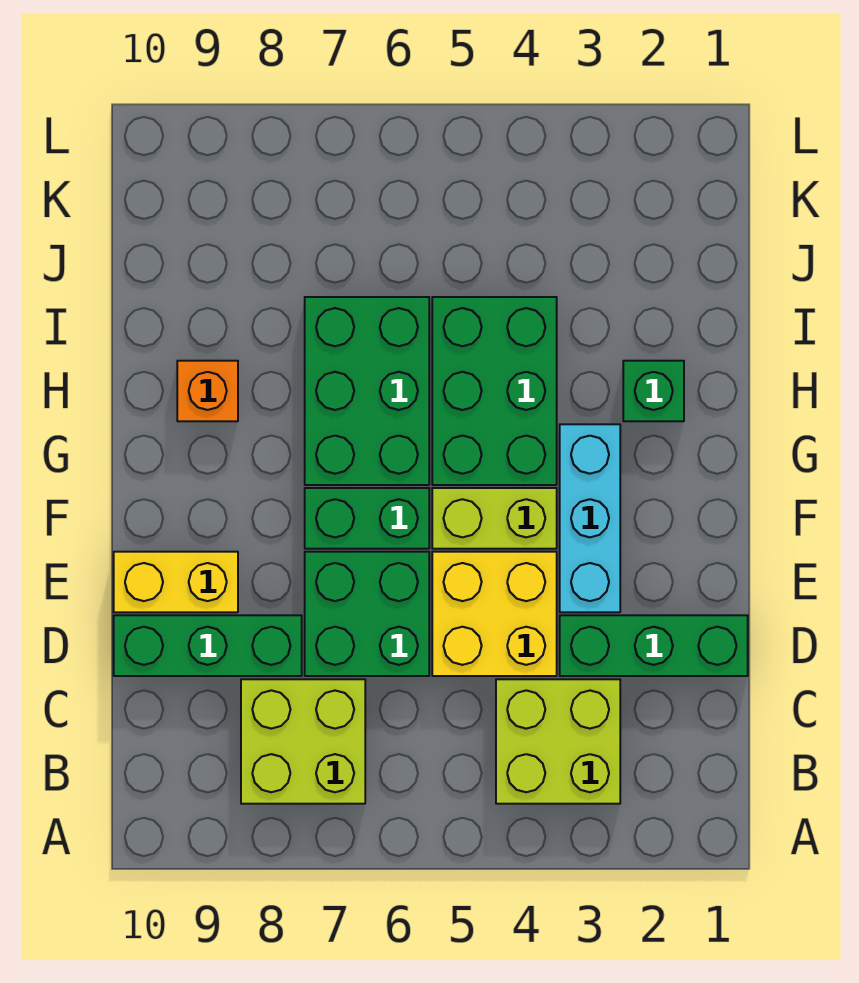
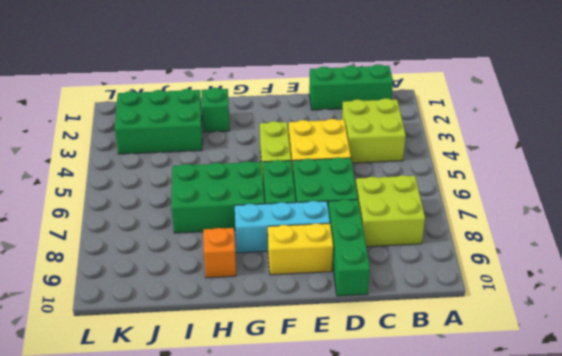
green brick D1:D3 level 1 -> green brick B1:D1 level 1
cyan brick E3:G3 level 1 -> cyan brick E8:G8 level 1
yellow brick E9:E10 level 1 -> yellow brick E9:F9 level 1
green brick G4:I5 level 1 -> green brick I2:K3 level 1

